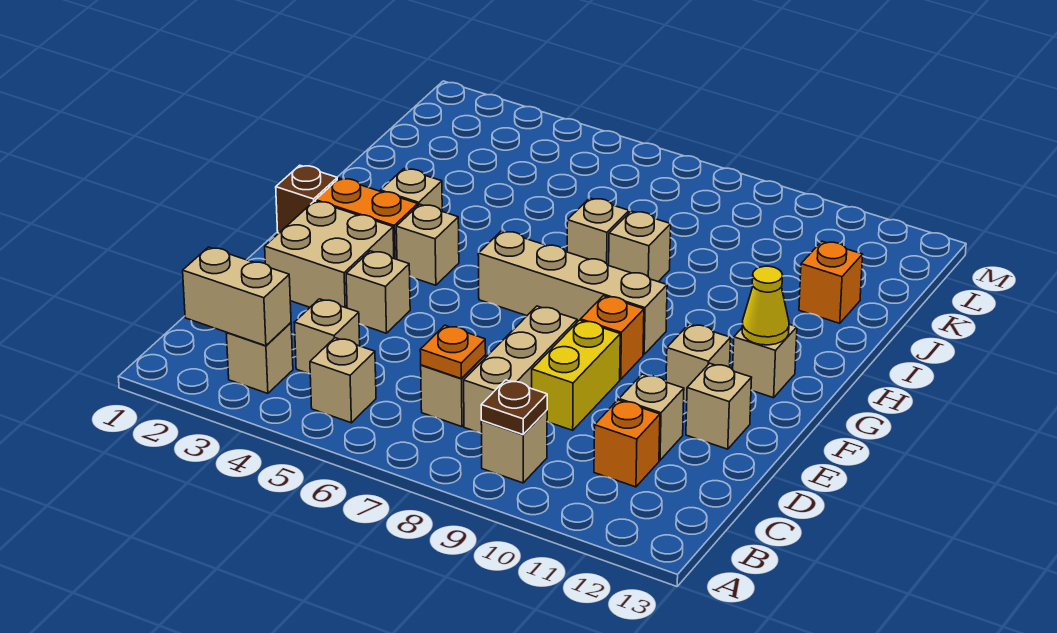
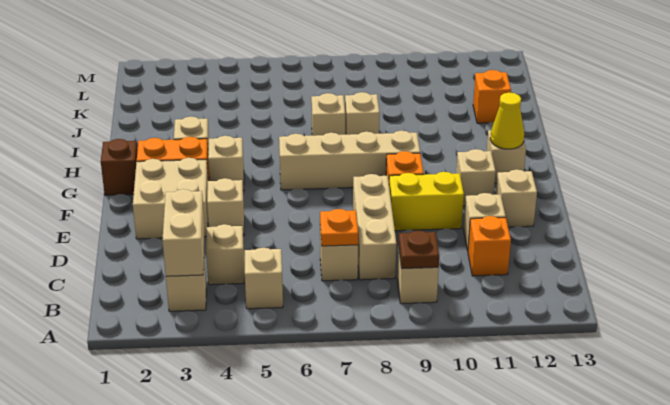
tan brick B2:B3 level 2 -> tan brick B3:C3 level 2
yellow brick D9:E9 level 1 -> yellow brick E9:E10 level 1

